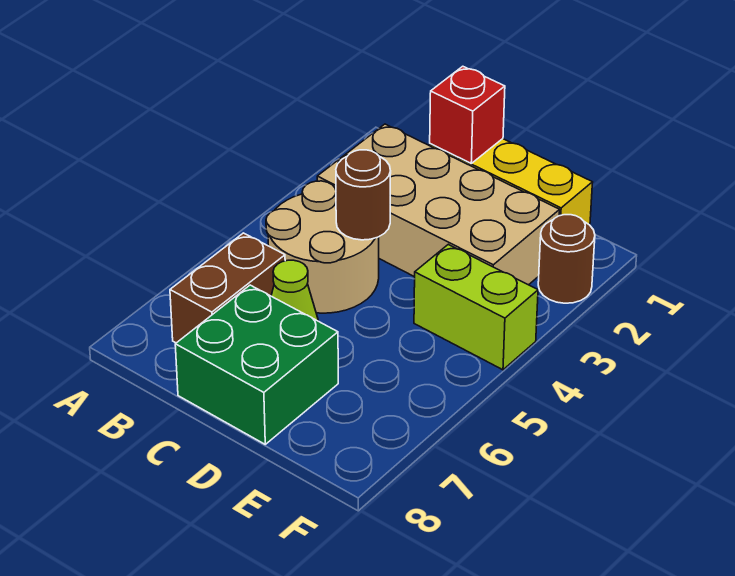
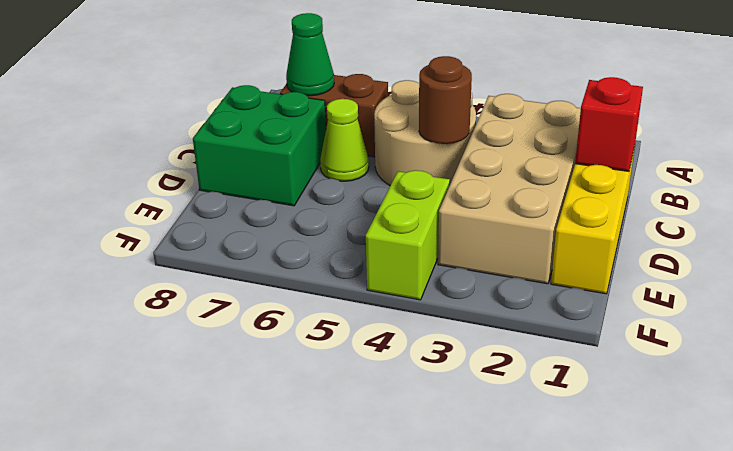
none -> green cone B7 level 2
brown round brick F2 level 1 -> none

